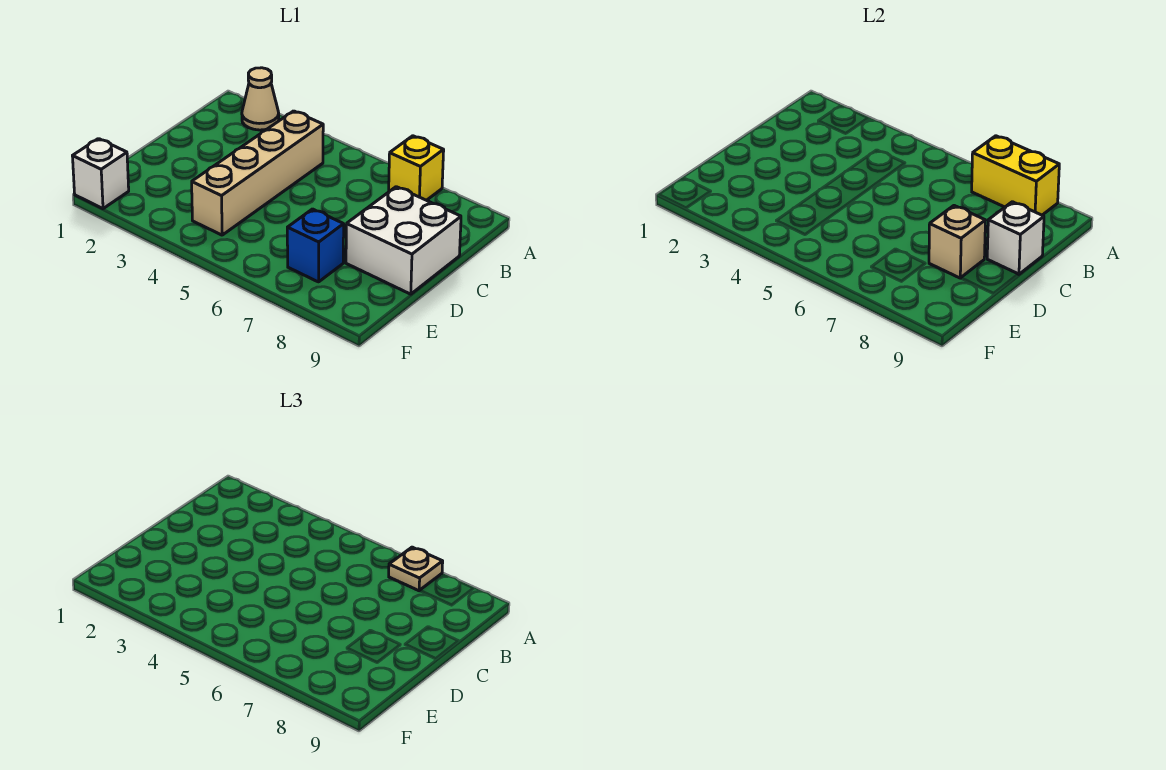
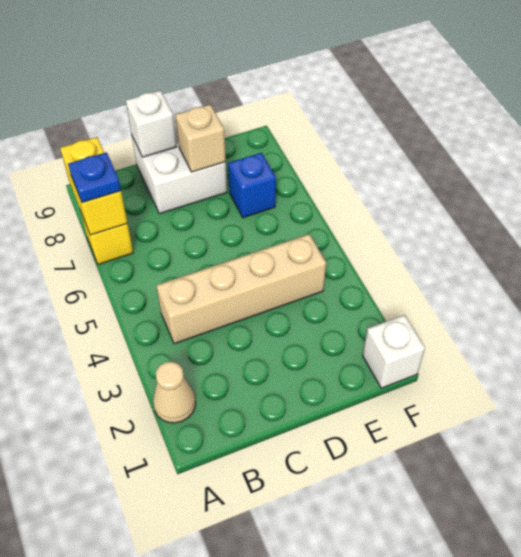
tan plate A7 level 3 -> blue plate A7 level 3

